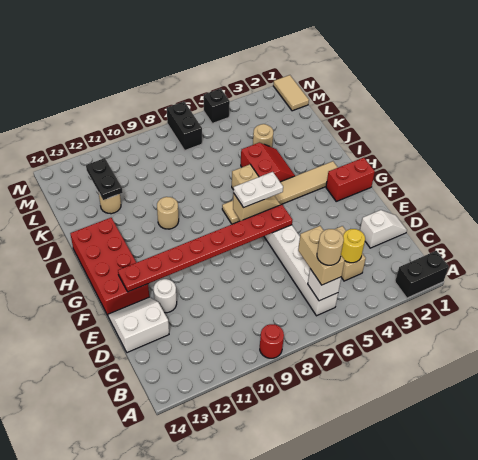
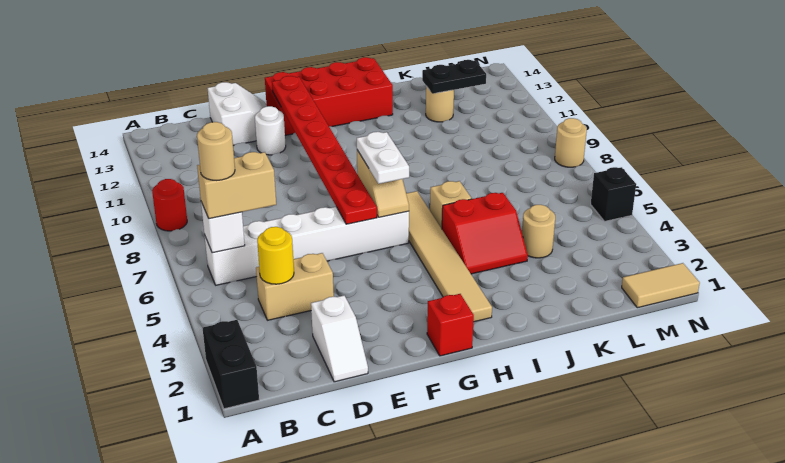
red brick G1:G2 level 1 -> red brick G1 level 1
tan round brick I10 level 1 -> tan round brick N8 level 1
black brick M7:N7 level 1 -> none

